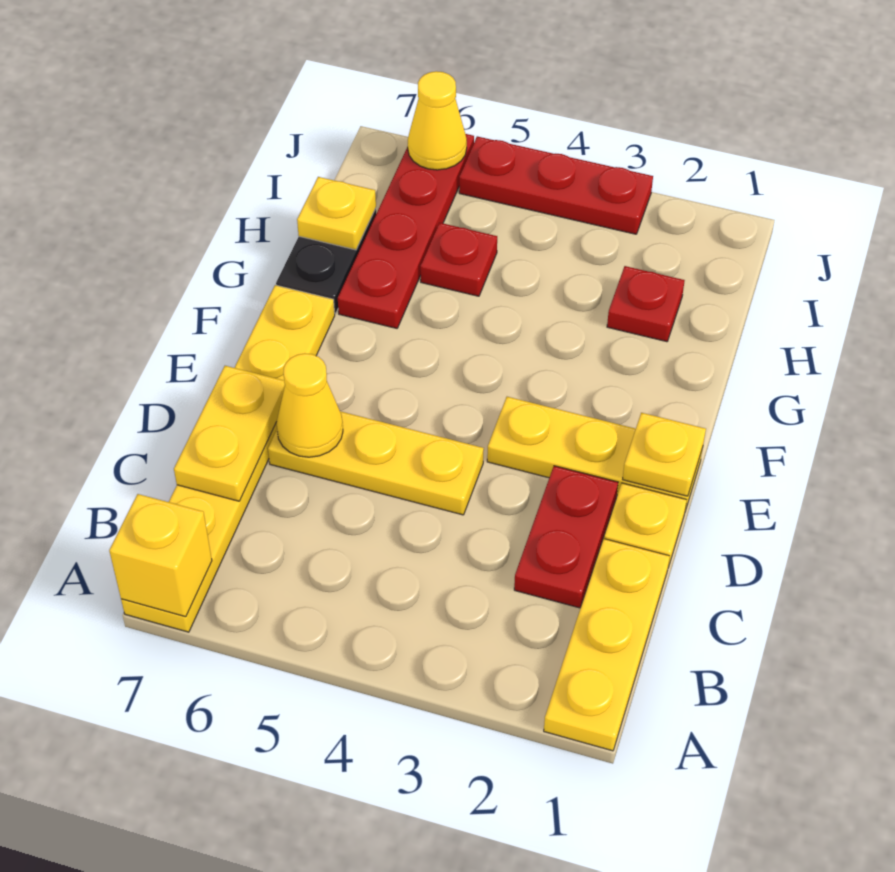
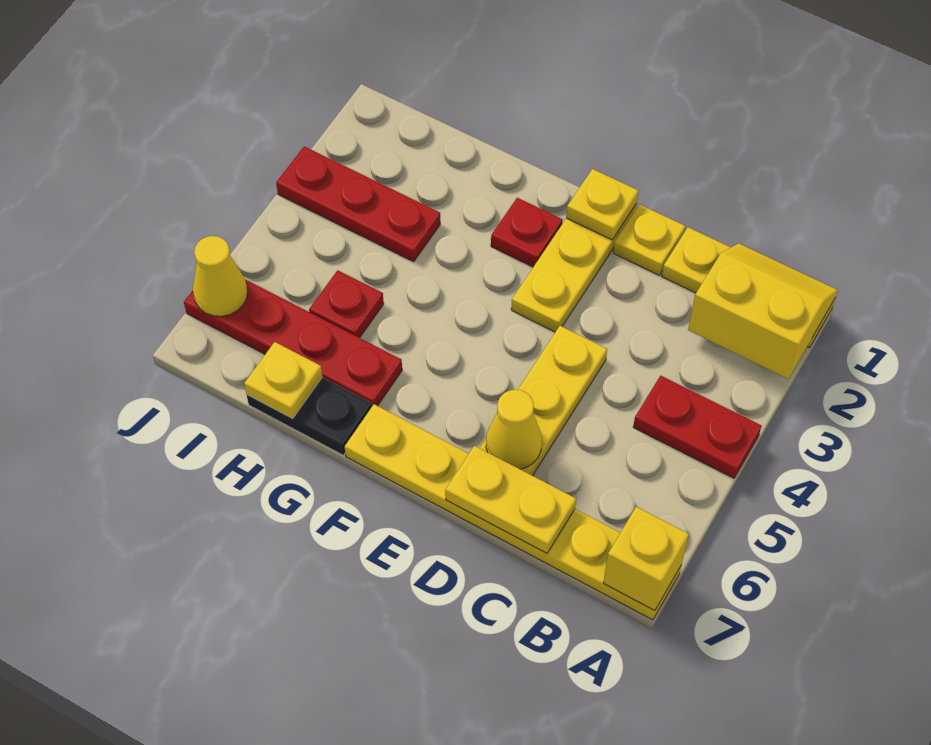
none -> yellow slope A1:B2 level 2 top 2
red plate C2:D2 level 1 -> red plate A4:B4 level 1
red plate H2 level 1 -> red plate F2 level 1
red plate J3:J5 level 1 -> red plate H3:J3 level 1

